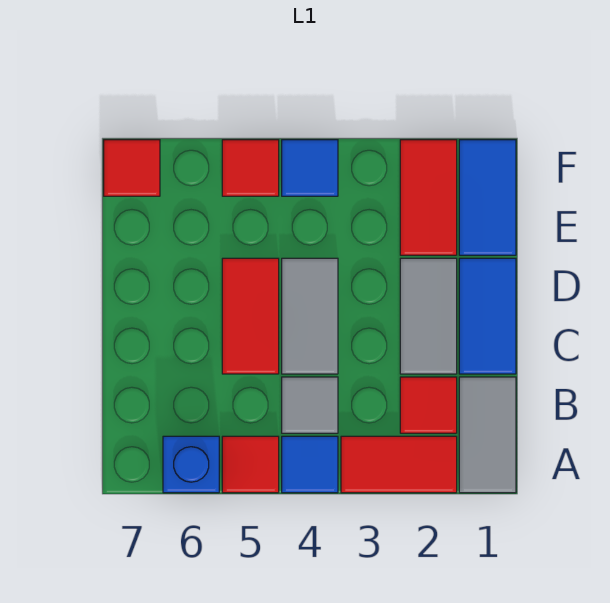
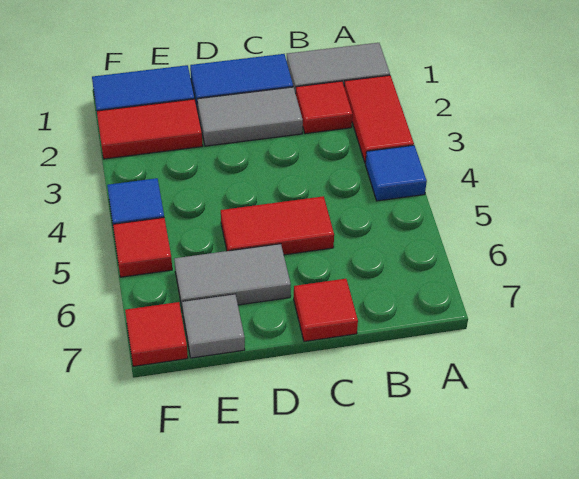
red tile A5 level 1 -> red tile C7 level 1
blue brick A6 level 1 -> none
grey tile B4 level 1 -> grey tile E7 level 1
grey tile C4:D4 level 1 -> grey tile D6:E6 level 1

